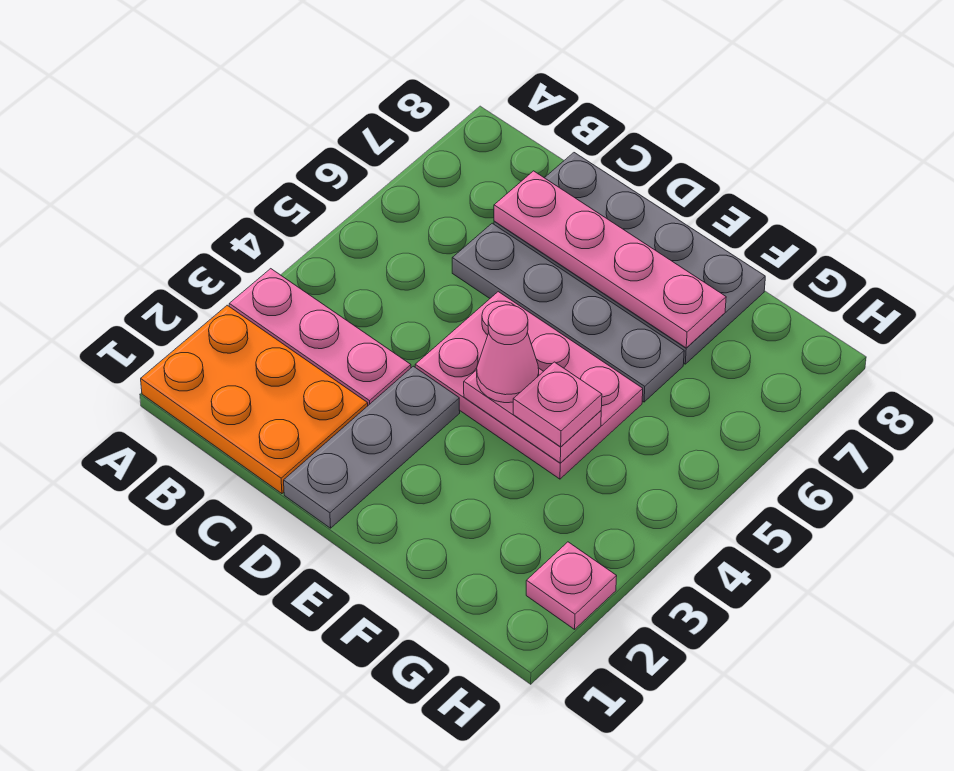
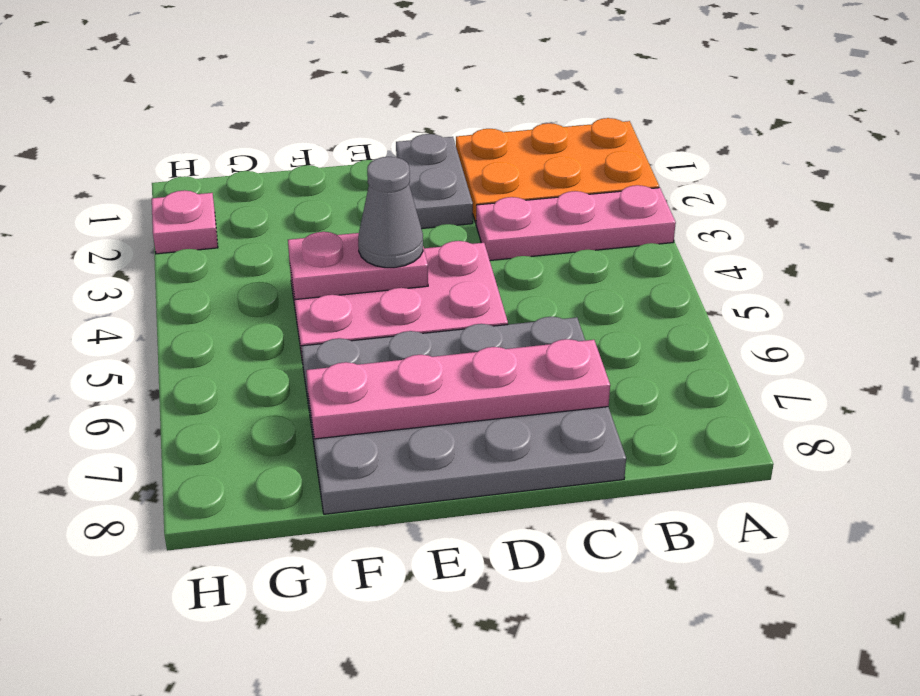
grey plate D1:D3 level 1 -> grey plate D1:D2 level 1
pink cone E4 level 3 -> grey cone E4 level 3
pink plate F4 level 3 -> none

